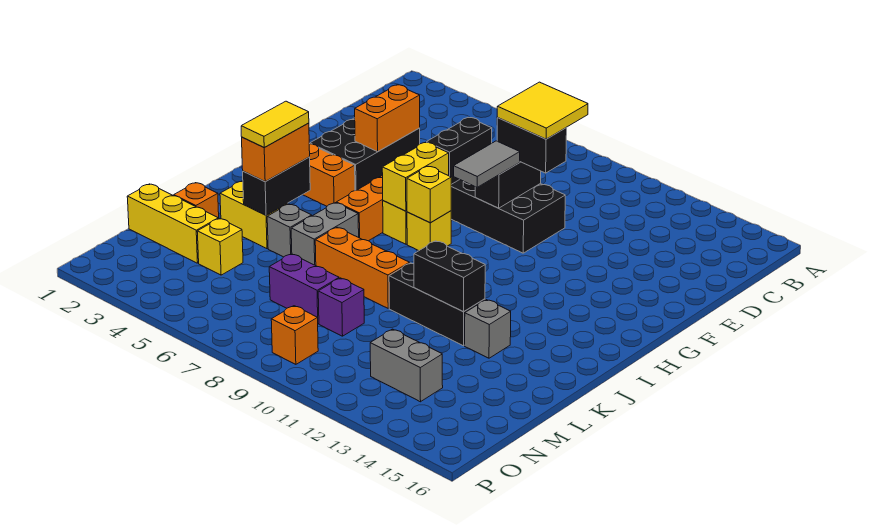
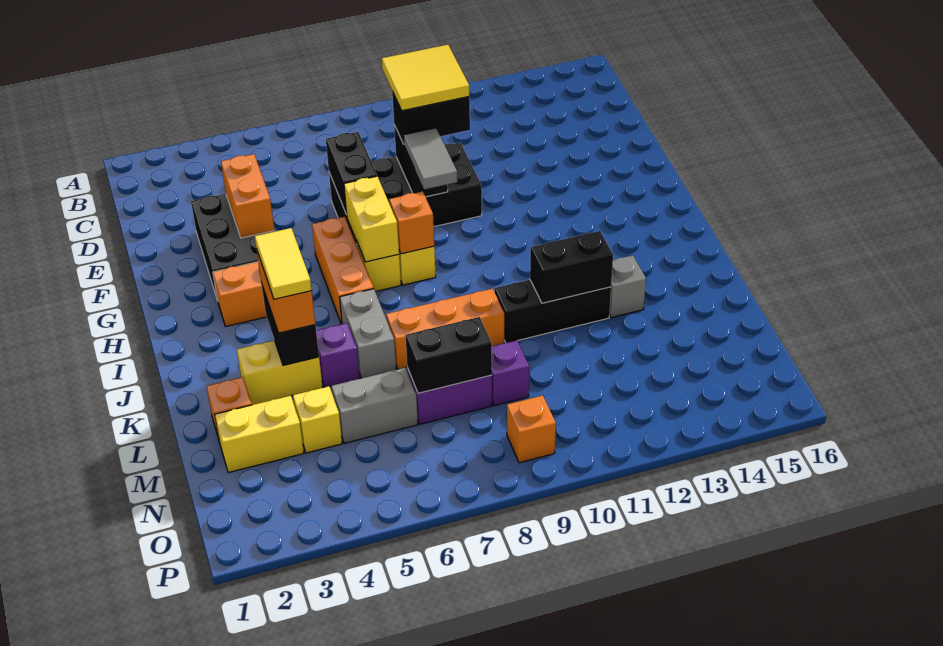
yellow brick H8 level 2 -> orange brick H8 level 2
grey brick K5 level 1 -> purple brick K5 level 1
yellow brick M1:M3 level 1 -> yellow brick M2:M3 level 1
none -> black brick M7:M8 level 2
grey brick N12:N13 level 1 -> grey brick M5:M6 level 1

